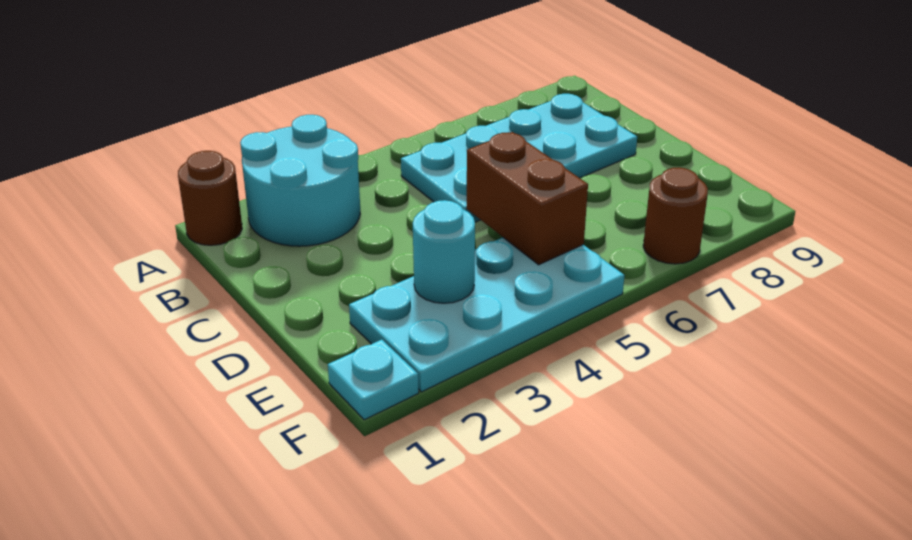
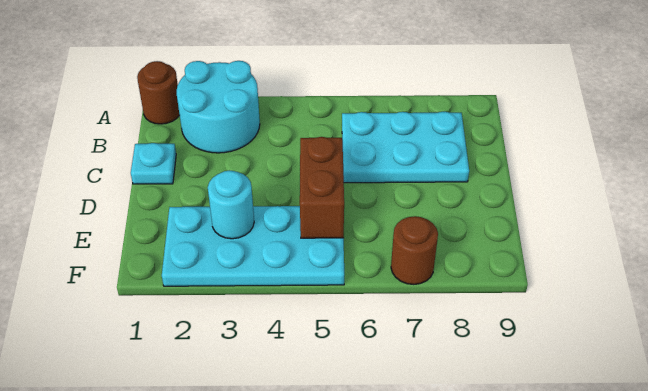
cyan plate B5:C8 level 1 -> cyan plate B6:C8 level 1
cyan plate F1 level 1 -> cyan plate C1 level 1

